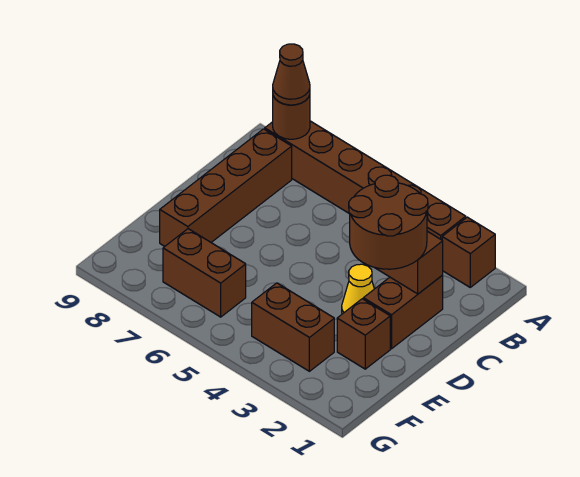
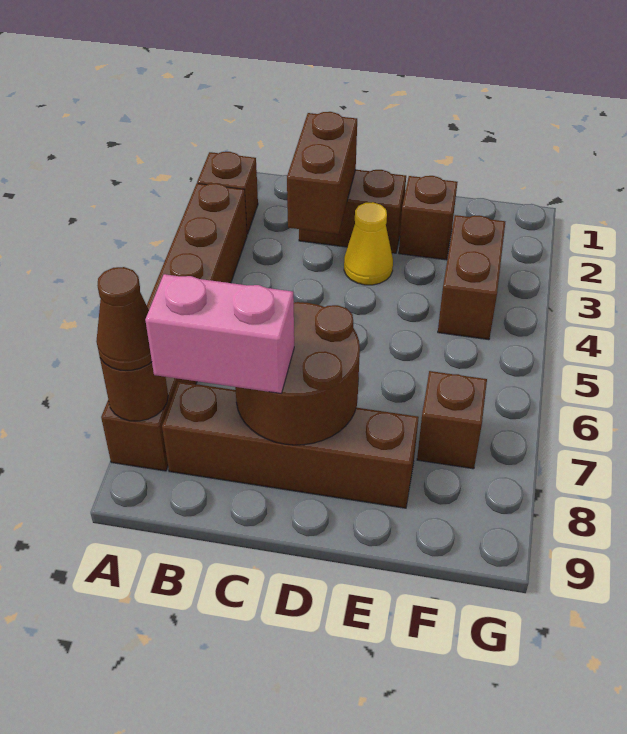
none -> pink brick B8:C8 level 3
brown round brick C2:D3 level 3 -> brown round brick C7:D8 level 2
brown brick F6:F7 level 1 -> brown brick F7 level 1

